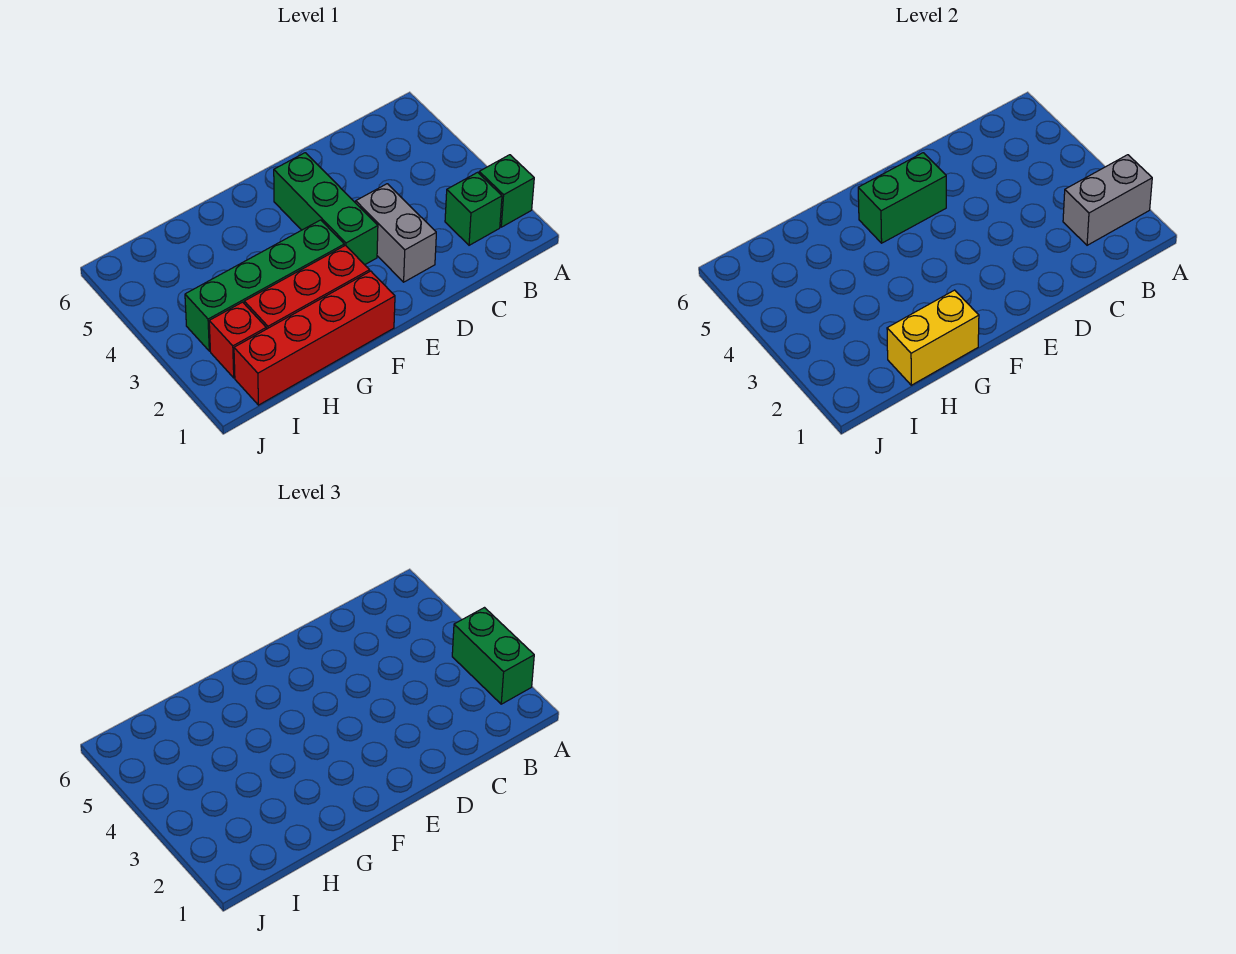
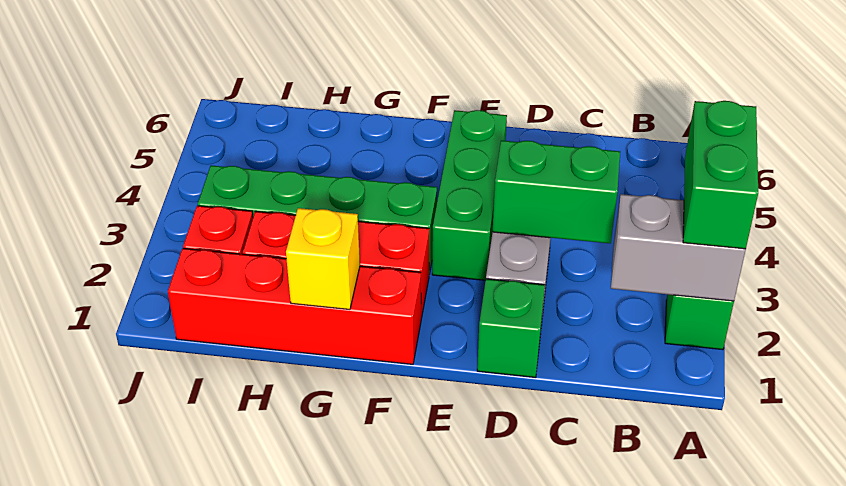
green brick B2 level 1 -> green brick D1 level 1
green brick E5:F5 level 2 -> green brick C3:D3 level 2
yellow brick G1:H1 level 2 -> yellow brick G1 level 2

